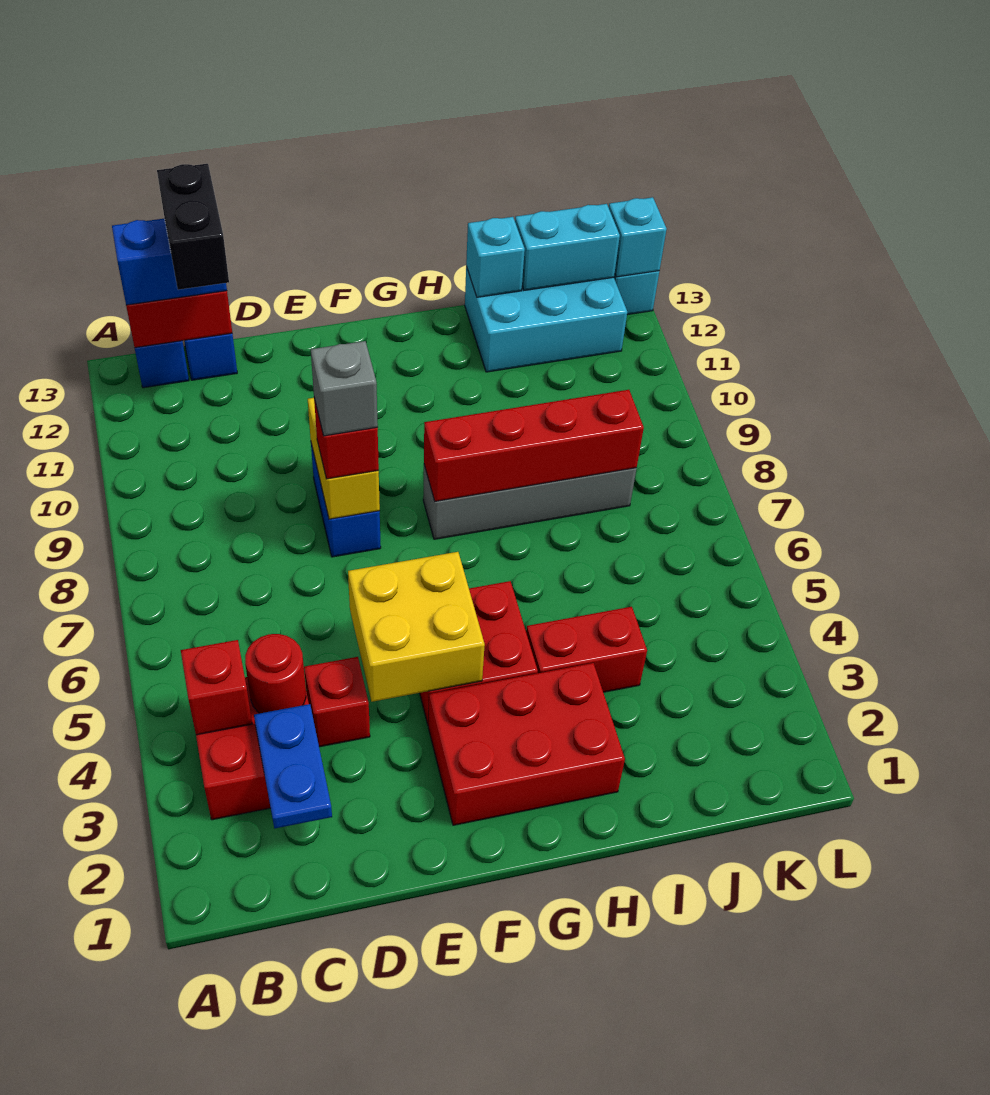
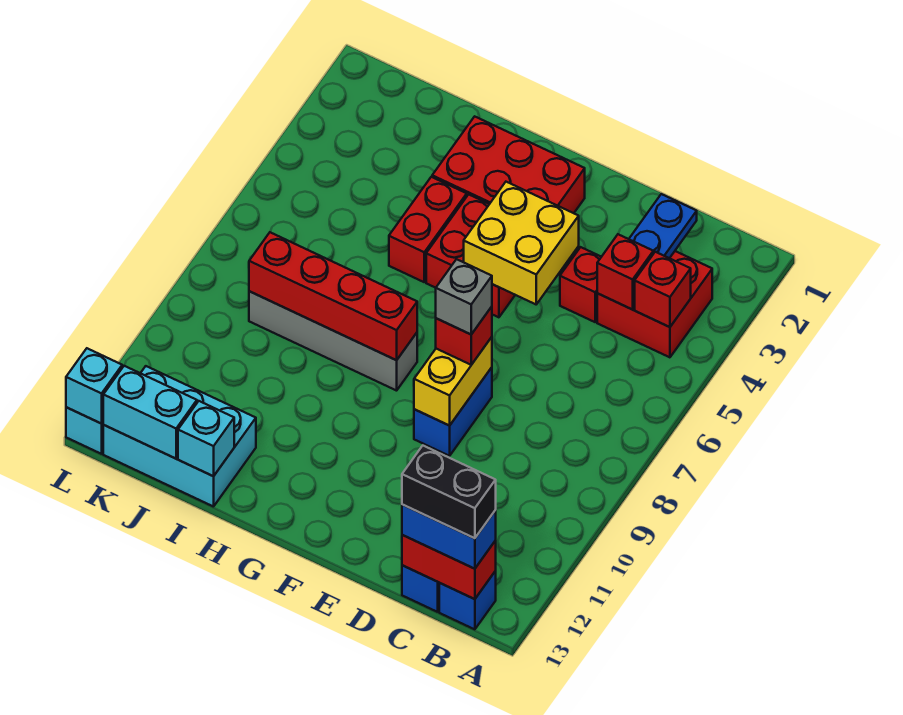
red round brick C4 level 2 -> red brick C4 level 2
black brick C12:C13 level 4 -> black brick B13:C13 level 4
red brick H4:I4 level 1 -> red brick H4:H5 level 1

